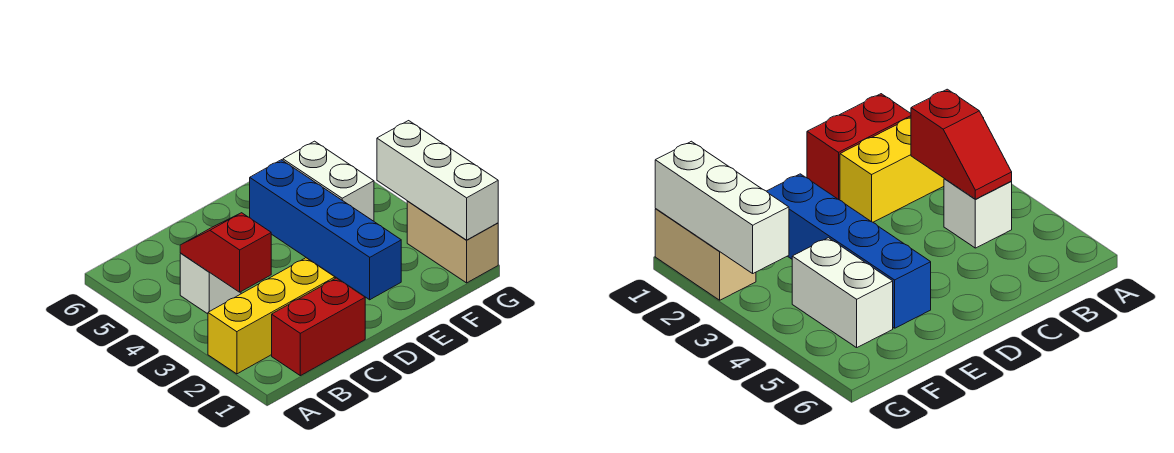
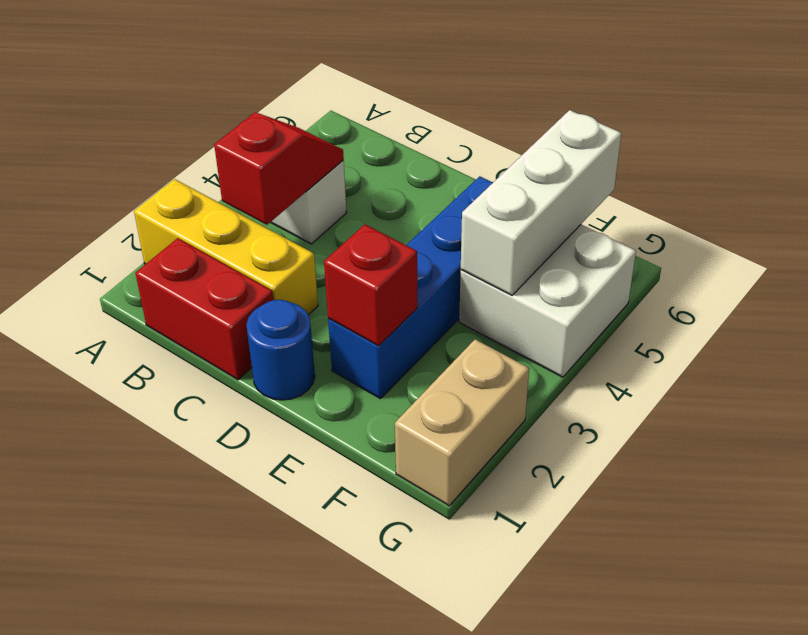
none -> blue round brick D1 level 1
none -> red brick E2 level 2
white brick F4:F5 level 1 -> white brick F4:G5 level 1
white brick G1:G3 level 2 -> white brick F4:F6 level 2

